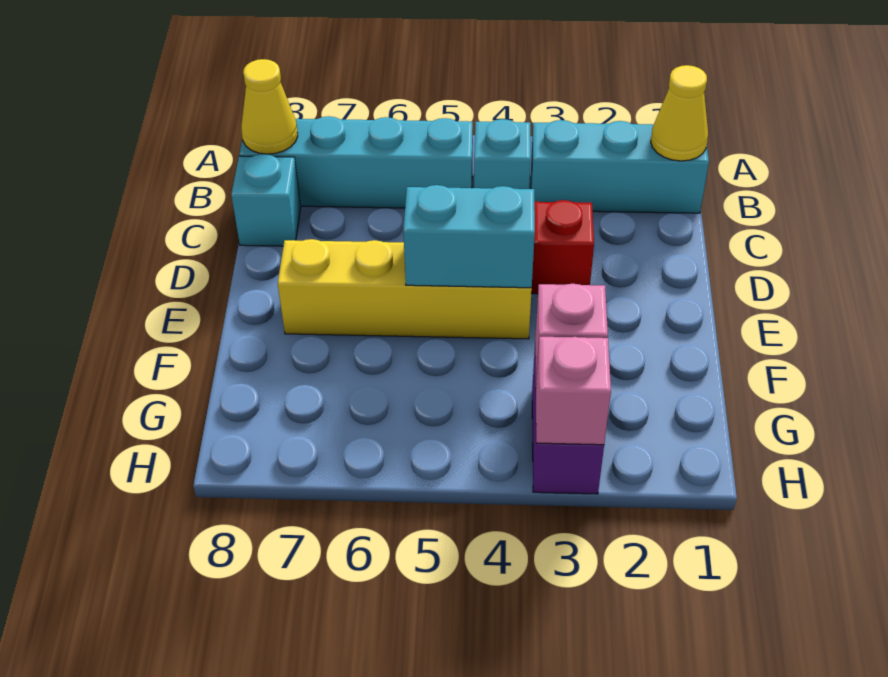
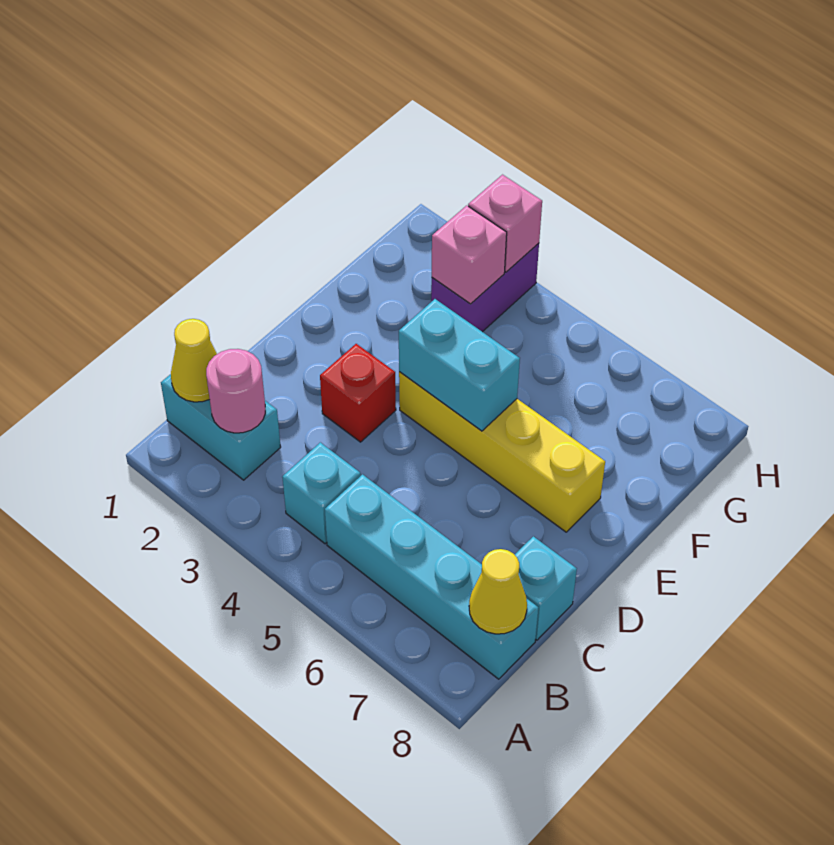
cyan brick B1:B3 level 1 -> cyan brick B1:B2 level 1
none -> pink round brick B2 level 2

